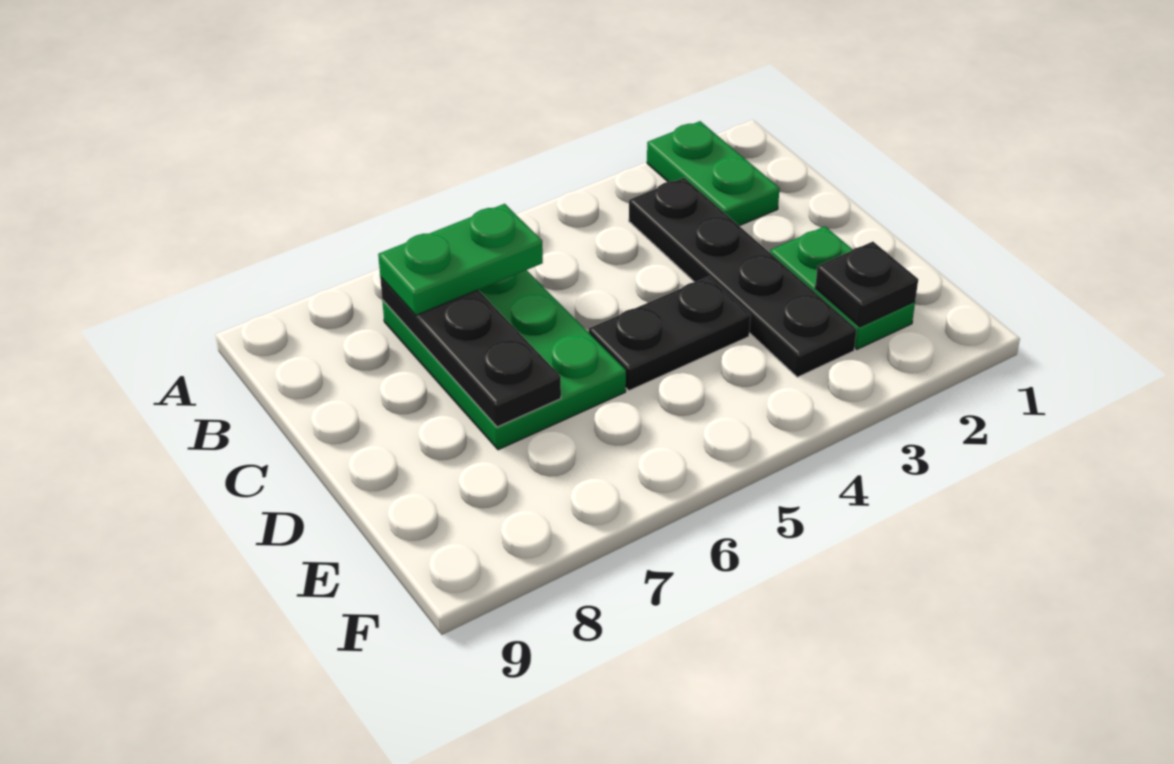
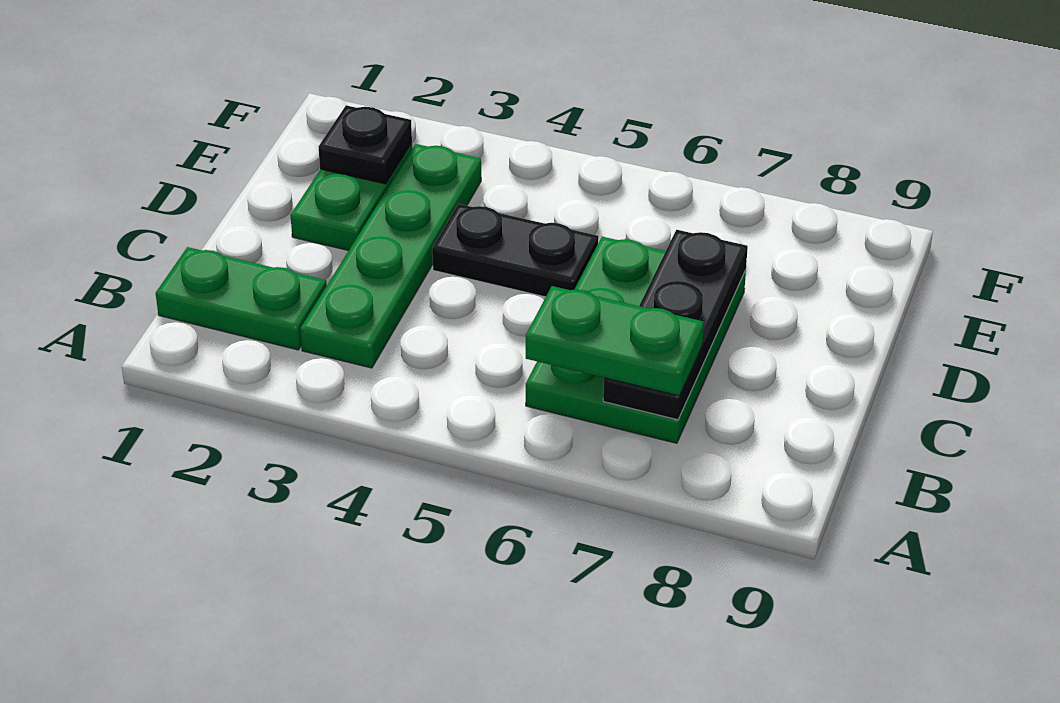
green plate A2:B2 level 1 -> green plate B1:B2 level 1
black plate B3:E3 level 1 -> green plate B3:E3 level 1

